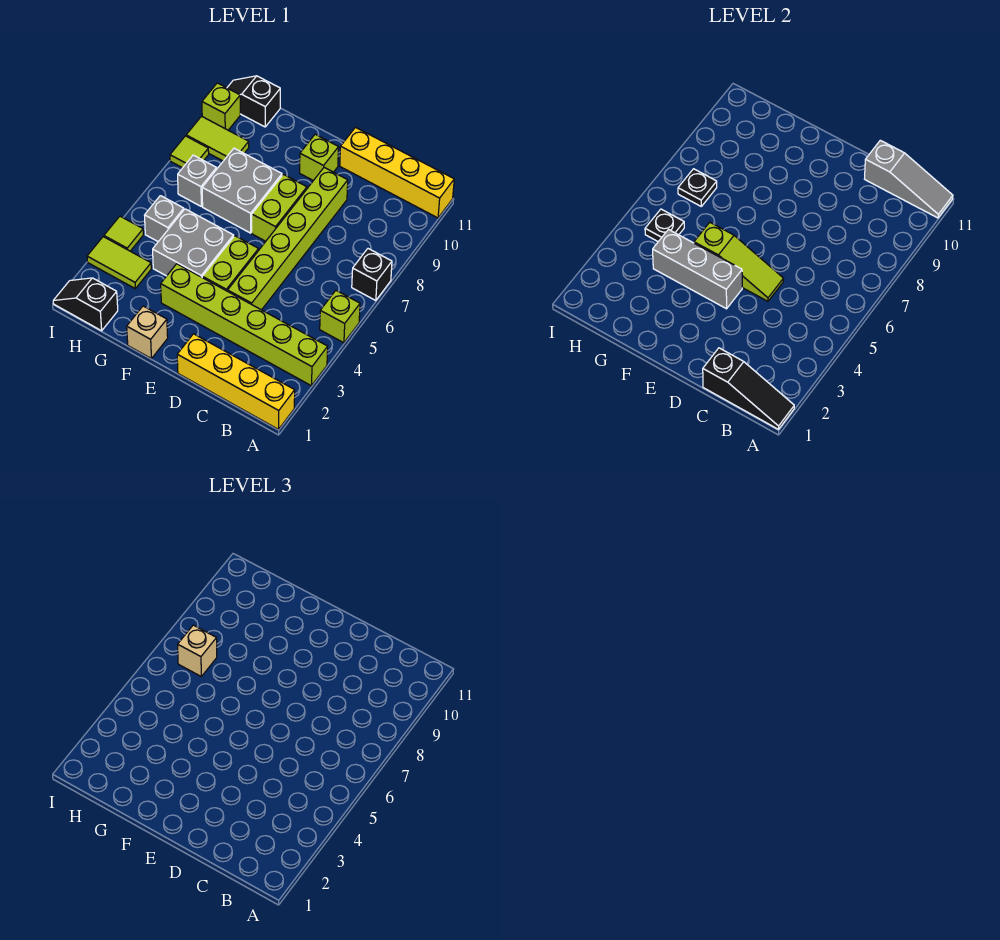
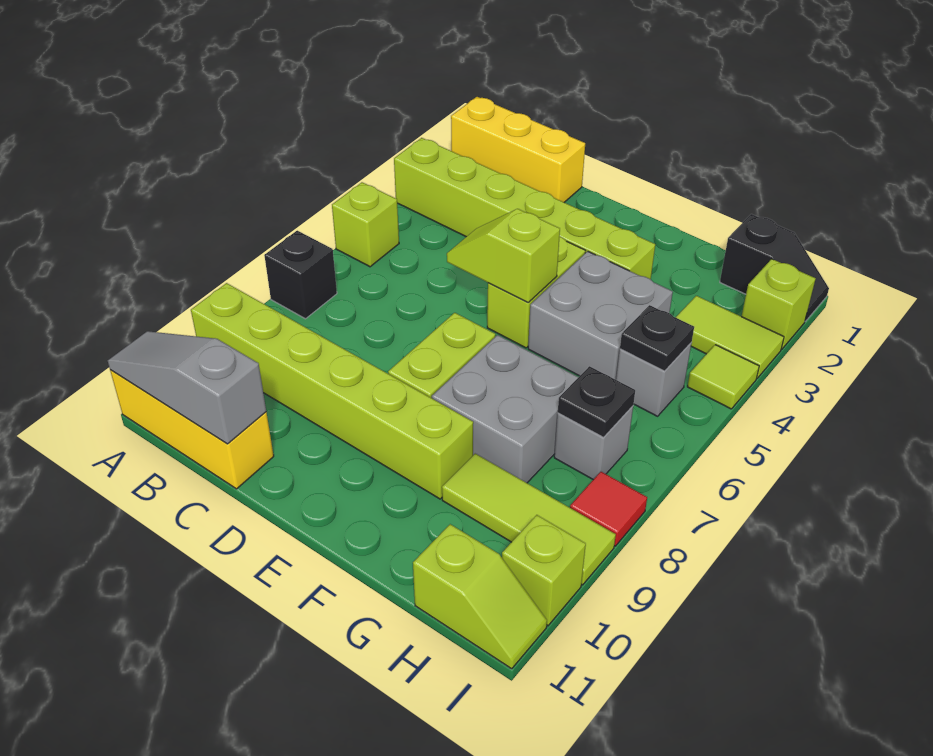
yellow brick A1:D1 level 1 -> yellow brick A1:C1 level 1
black slope A1:C1 level 2 top C -> none
yellow brick A11:D11 level 1 -> yellow brick A11:C11 level 1
lime brick D4:D9 level 1 -> lime brick A9:F9 level 1
lime slope D5:F5 level 2 top F -> lime slope D5:E5 level 2 top E
grey brick E4:G4 level 2 -> none
lime brick E10 level 1 -> lime brick I2 level 1
tan brick F1 level 1 -> none
tan brick H7 level 3 -> none
lime tile H9:I9 level 1 -> lime tile G9:I9 level 1
black slope H11:I11 level 1 top H -> lime slope H11:I11 level 1 top H
lime tile I8 level 1 -> red tile I8 level 1

